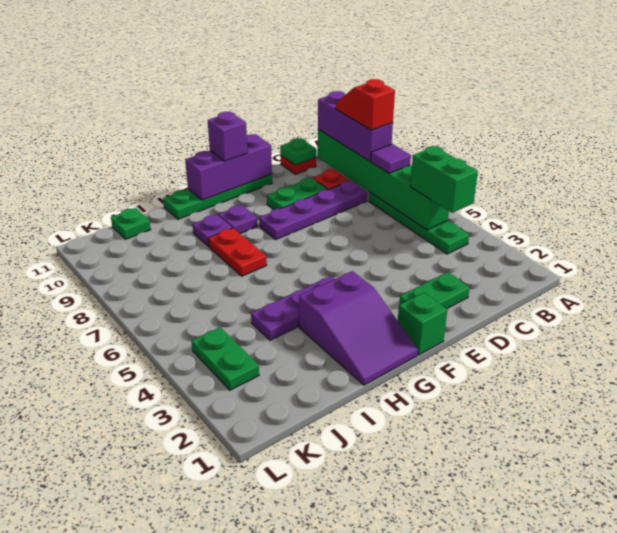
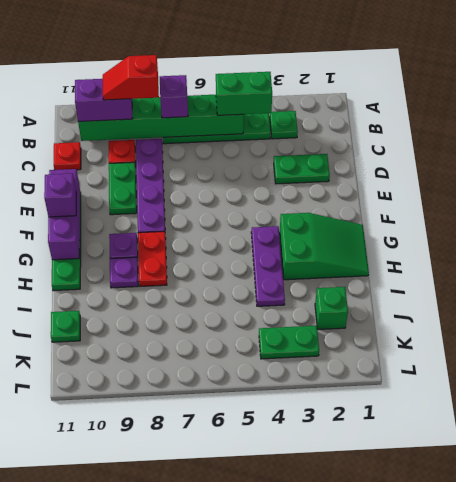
purple tile B7 level 3 -> purple brick B7 level 3
purple brick B8:B10 level 3 -> purple brick B9:B10 level 3
green plate C11 level 2 -> green plate B3 level 1
green plate D2:E2 level 1 -> green plate D2:D3 level 1
green brick F1 level 1 -> green brick J2 level 1
purple slope G1:H3 level 1 top 3 -> green slope G1:H3 level 1 top 3
red plate H7:H8 level 1 -> red plate G8:H8 level 1

